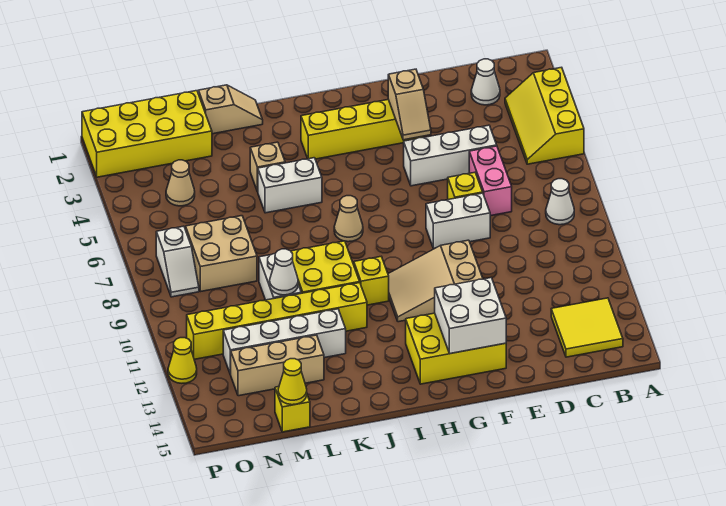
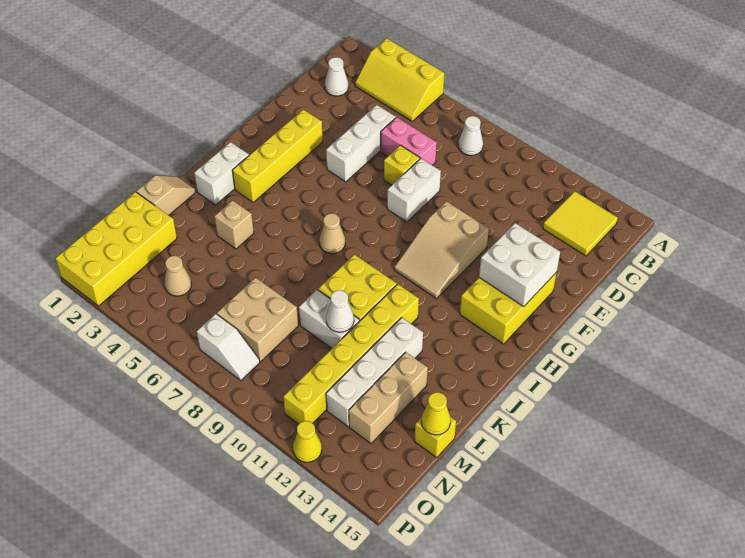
tan slope F3:F4 level 2 top 3 -> none
yellow brick I10 level 1 -> none
white brick J5:K5 level 1 -> white brick I2:J2 level 1

